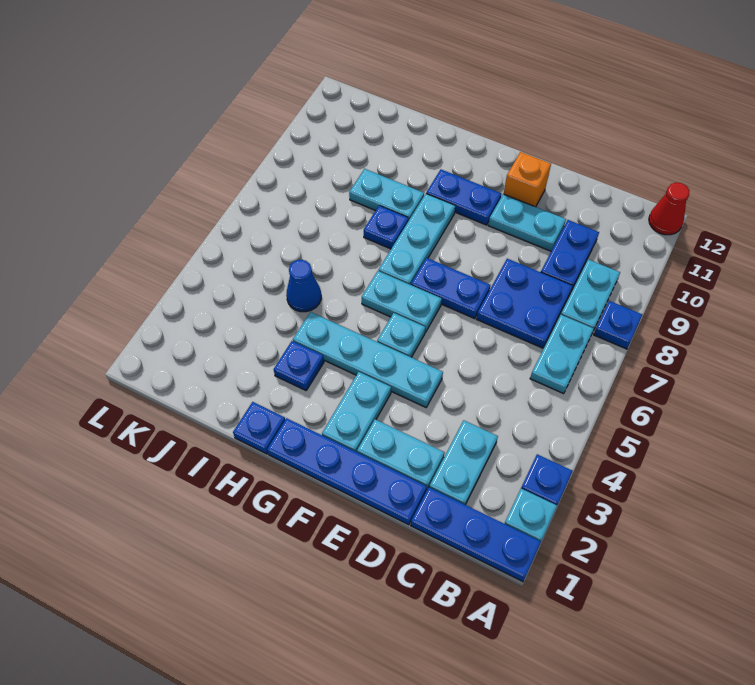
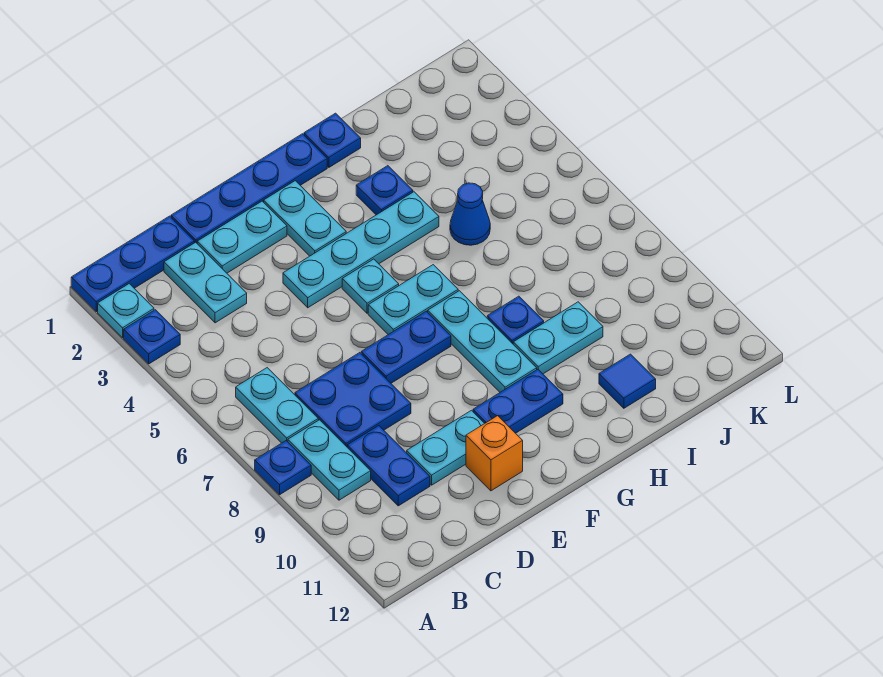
red cone A12 level 1 -> none
none -> blue tile I11 level 1

